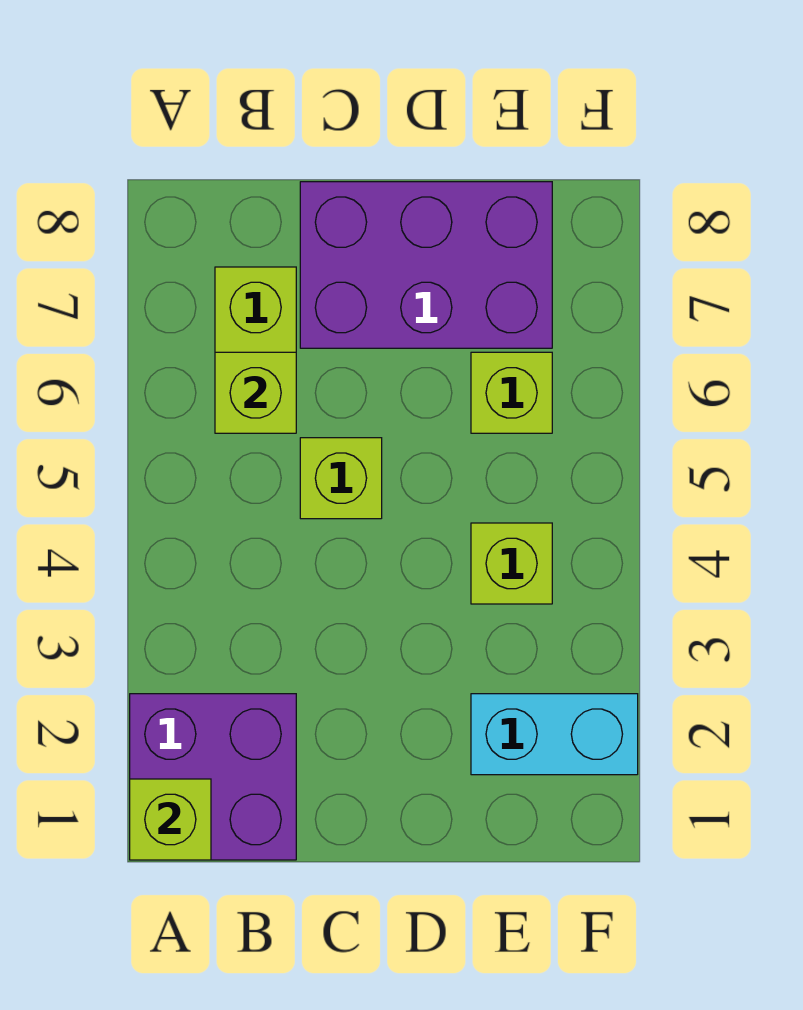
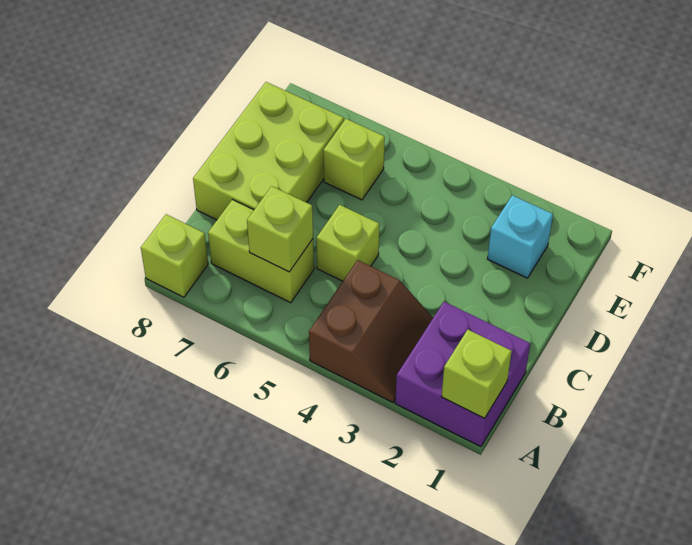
none -> brown slope A3:B4 level 1 top 4
purple brick C7:E8 level 1 -> lime brick C7:E8 level 1
cyan brick E2:F2 level 1 -> cyan brick E2 level 1
lime brick E4 level 1 -> lime brick A8 level 1

